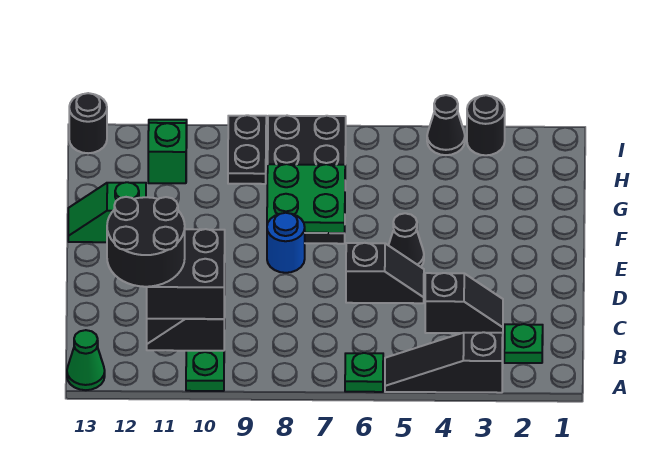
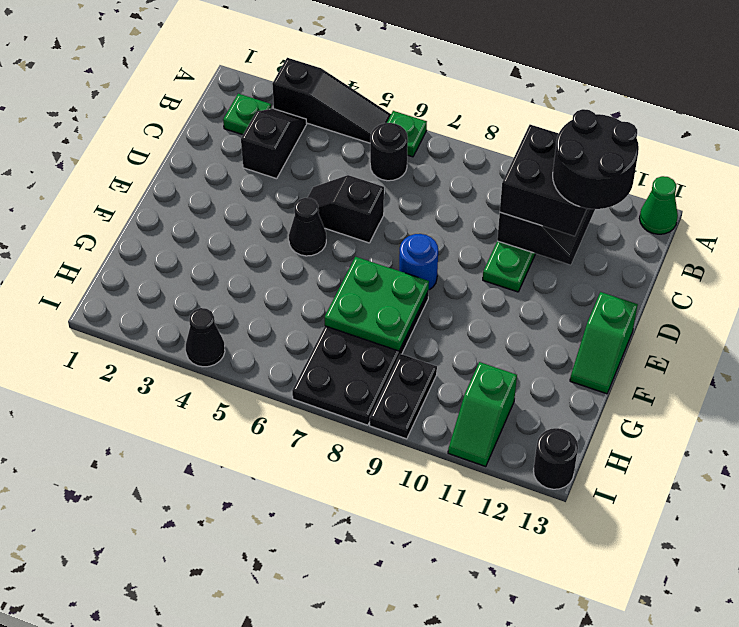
black slope C3:C4 level 1 top 4 -> black slope B3:C3 level 1 top C
green slope F12:F13 level 1 top 12 -> green slope E13:F13 level 1 top E
black round brick I3 level 1 -> black round brick B6 level 1

